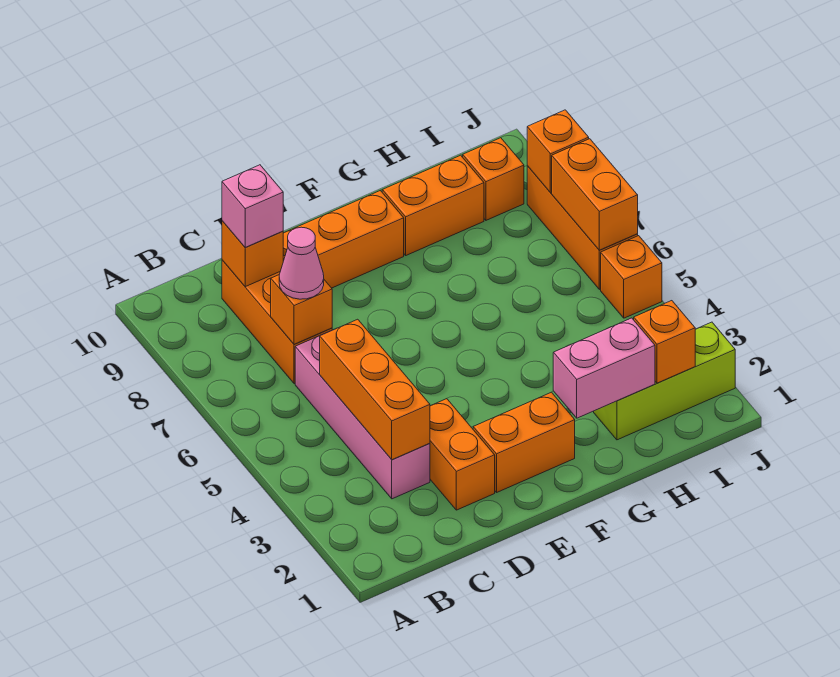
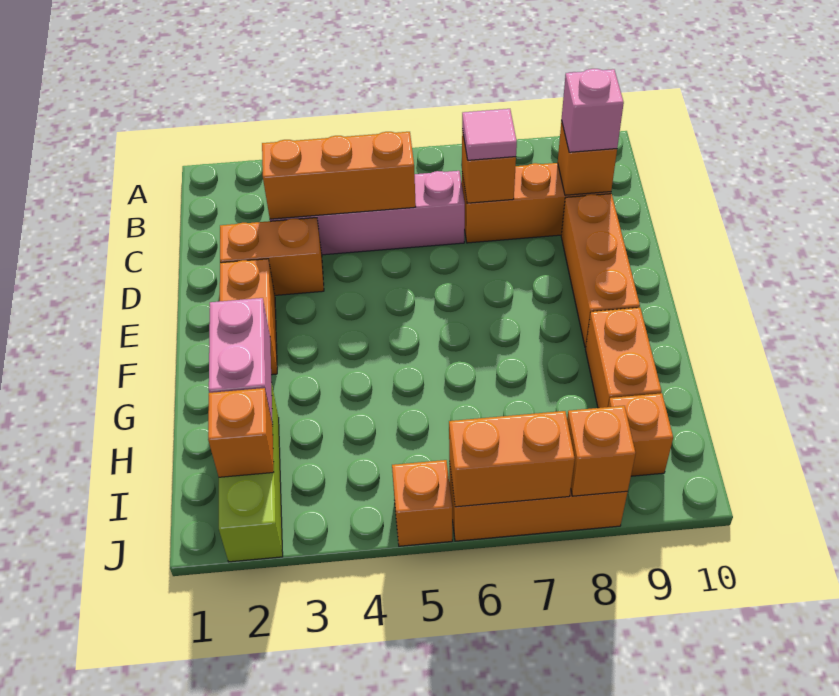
pink cone C7 level 3 -> pink tile C7 level 3

